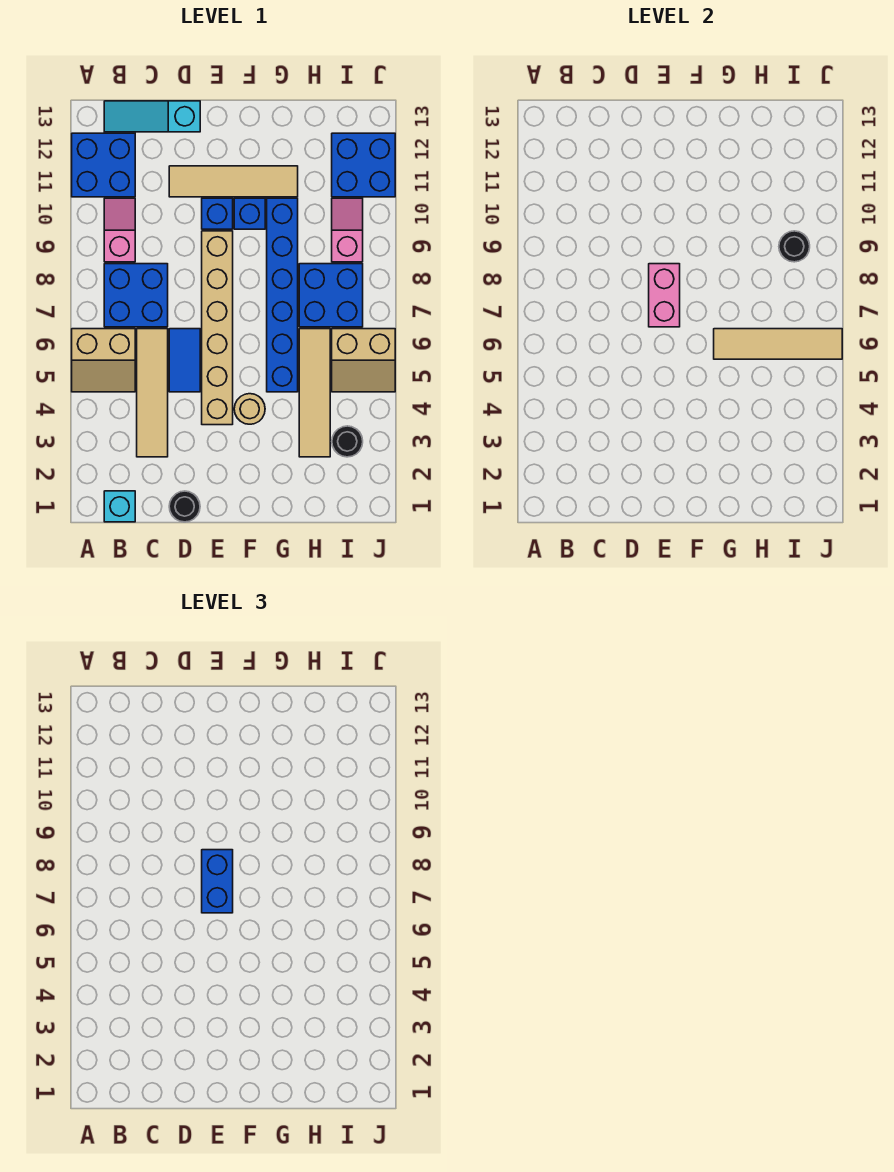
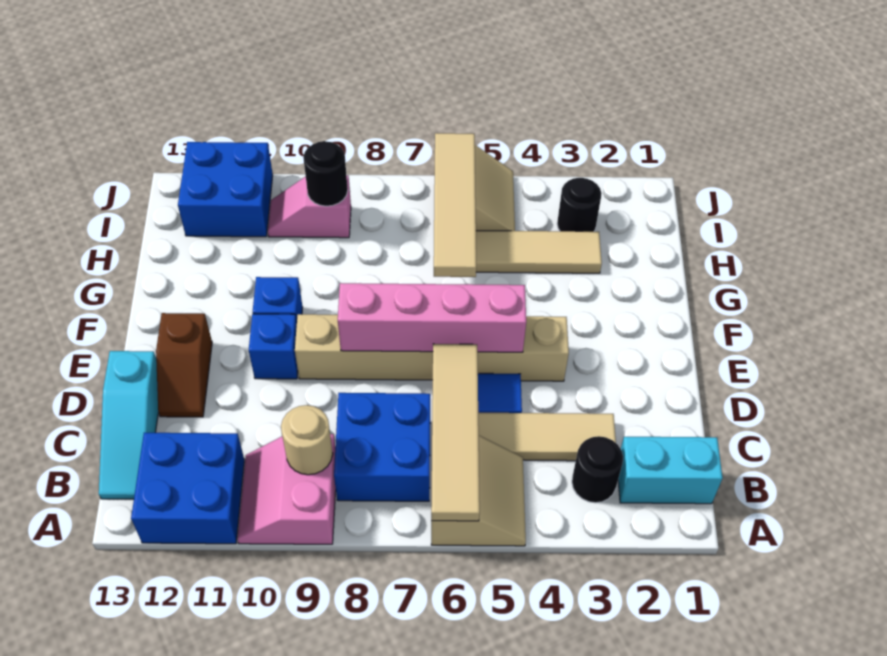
cyan brick B1 level 1 -> cyan brick B1:B2 level 1
pink slope B9:B10 level 1 top 9 -> pink slope A9:B10 level 1 top 9
black round brick D1 level 1 -> black round brick B3 level 1
tan tile D11:G11 level 1 -> tan tile A6:D6 level 2
none -> brown slope D12:E12 level 1 top E
pink brick E7:E8 level 2 -> pink brick E5:E8 level 2
blue brick E7:E8 level 3 -> none
tan round brick F4 level 1 -> tan round brick B9 level 2
blue brick G5:G10 level 1 -> none
blue brick H7:I8 level 1 -> none

